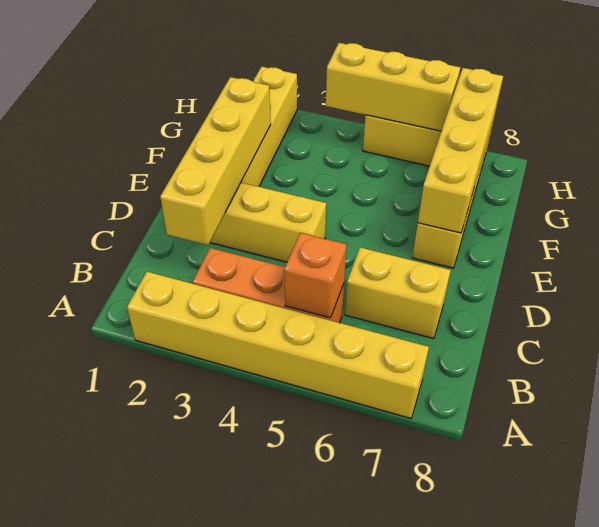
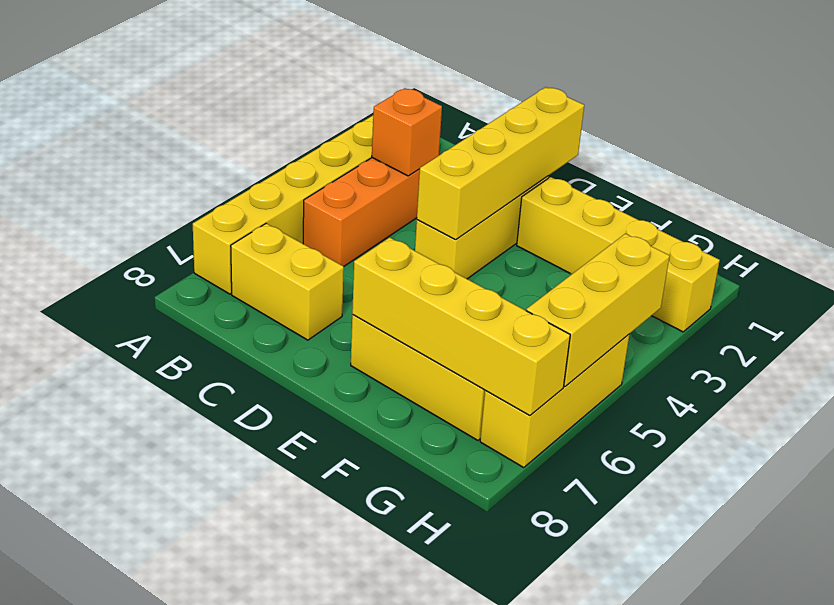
orange brick B5 level 2 -> orange brick B3 level 2
yellow brick C2:F2 level 2 -> yellow brick D1:D4 level 2
yellow brick C6:C7 level 1 -> yellow brick B7:C7 level 1

